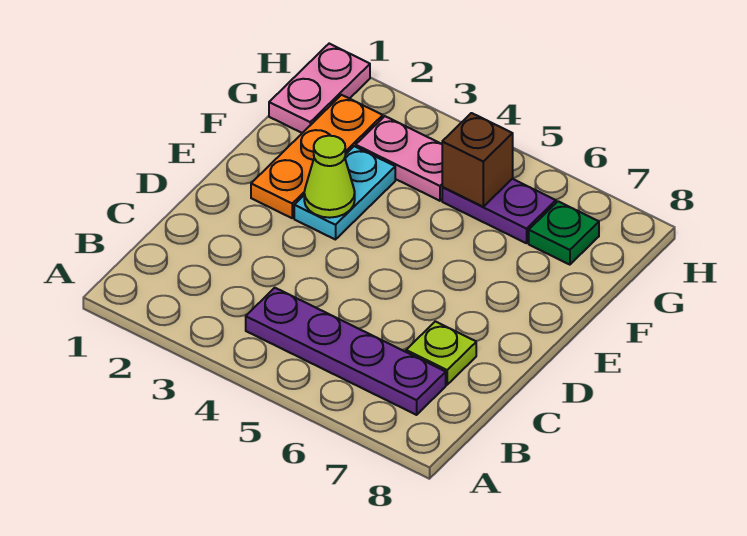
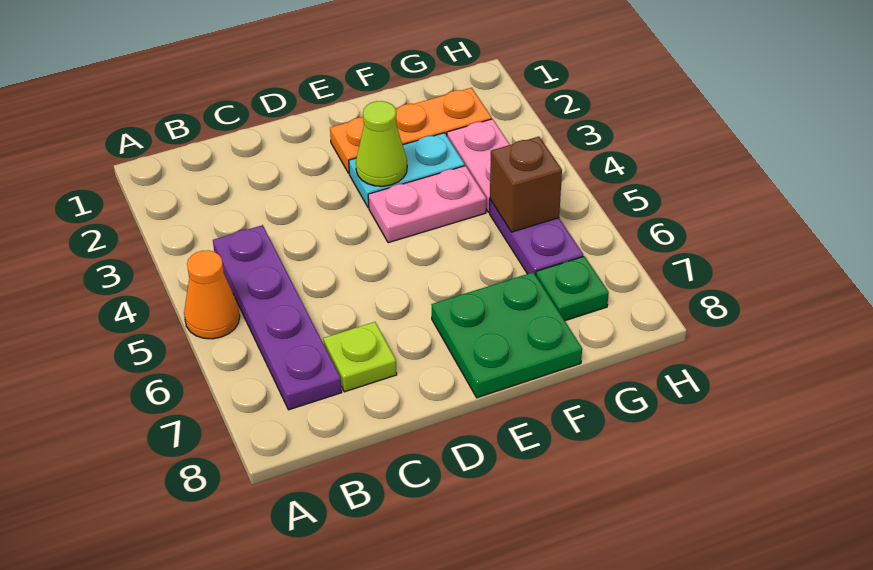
none -> orange cone A5 level 1
none -> green plate E7:F8 level 1
pink plate G1:H1 level 1 -> pink plate E4:F4 level 1

